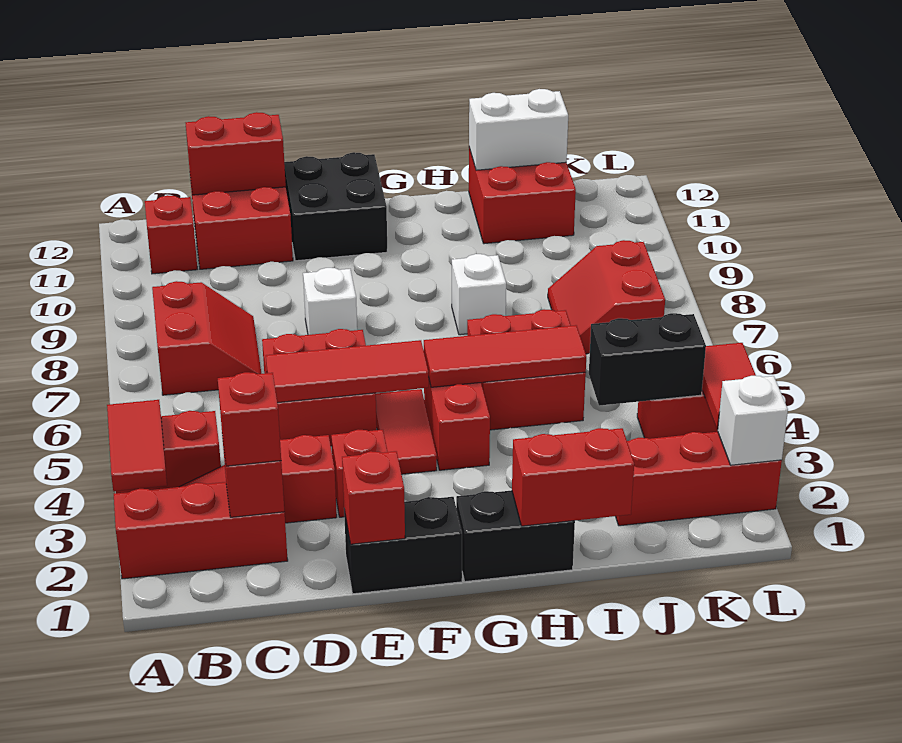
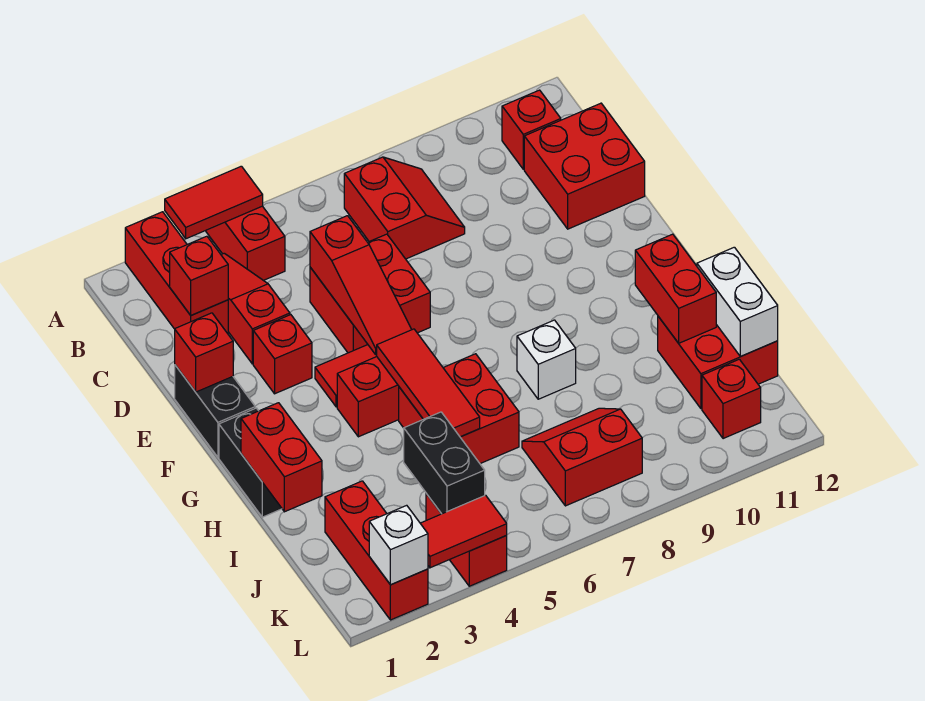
red slope B7:C8 level 1 top B -> red slope B7:C8 level 1 top 7
red brick C2 level 3 -> red brick K11 level 1
red brick C12:D12 level 2 -> red brick H11:I11 level 2
red tile D5:F5 level 2 -> red slope D5:F5 level 2 top D
white brick E8 level 1 -> none
black brick E11:F12 level 1 -> none

